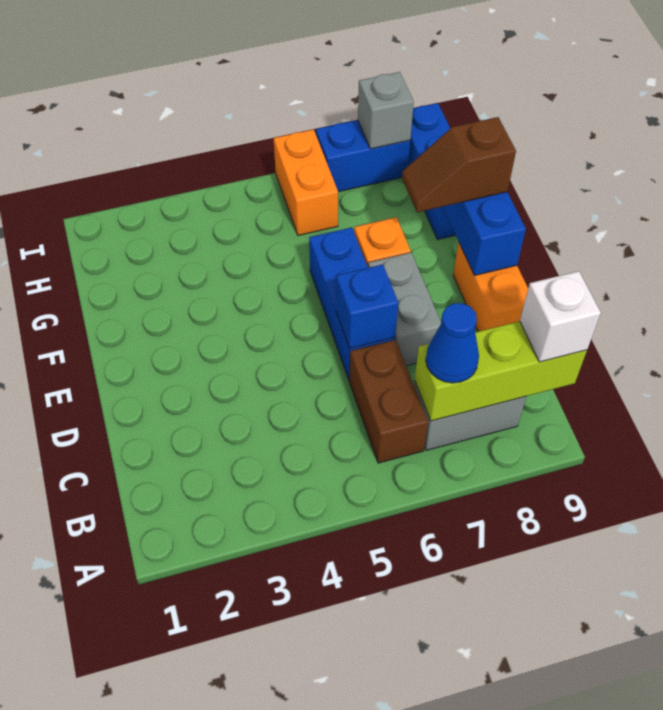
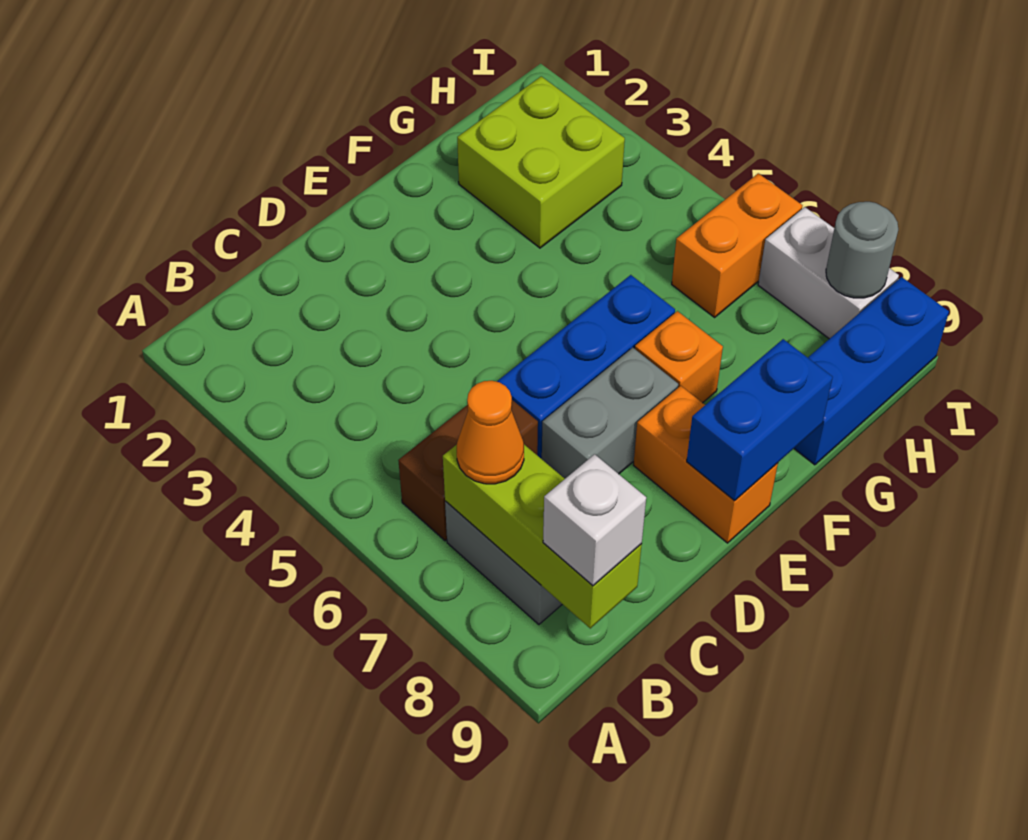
blue cone B7 level 3 -> orange cone B7 level 3
blue brick D6 level 2 -> none
orange brick D9:E9 level 1 -> orange brick E8:E9 level 1
brown slope F8:F9 level 3 top 9 -> none
none -> lime brick G2:H3 level 1
blue brick I7:I8 level 1 -> white brick I7:I8 level 1
grey brick I8 level 2 -> grey round brick I8 level 2

